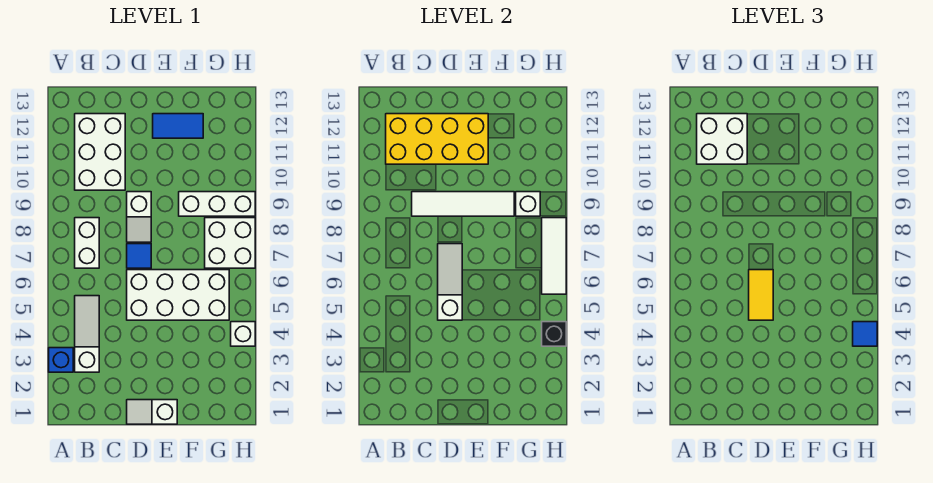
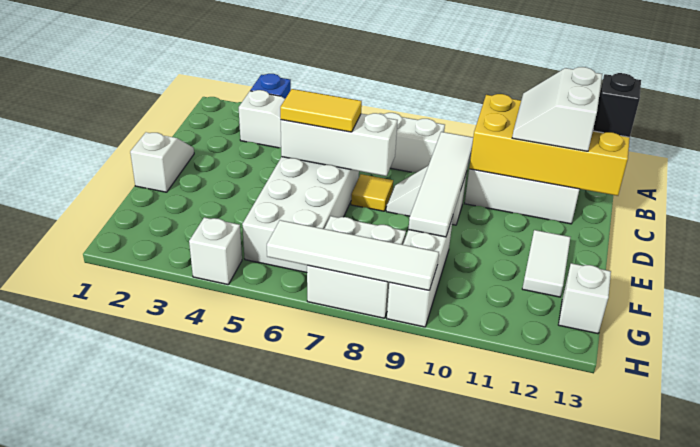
yellow brick B11:E12 level 2 -> yellow brick B10:C13 level 2
white brick B11:C12 level 3 -> white slope B11:C12 level 3 top 12
white slope D5:D7 level 2 top 5 -> white brick D5:D7 level 2
blue tile D7 level 1 -> yellow tile D7 level 1
blue tile E12:F12 level 1 -> white tile E12:F12 level 1
white brick G9 level 2 -> white brick G13 level 1
black brick H4 level 2 -> black brick B13 level 3
blue tile H4 level 3 -> none
white tile H6:H8 level 2 -> white tile H6:H9 level 2

